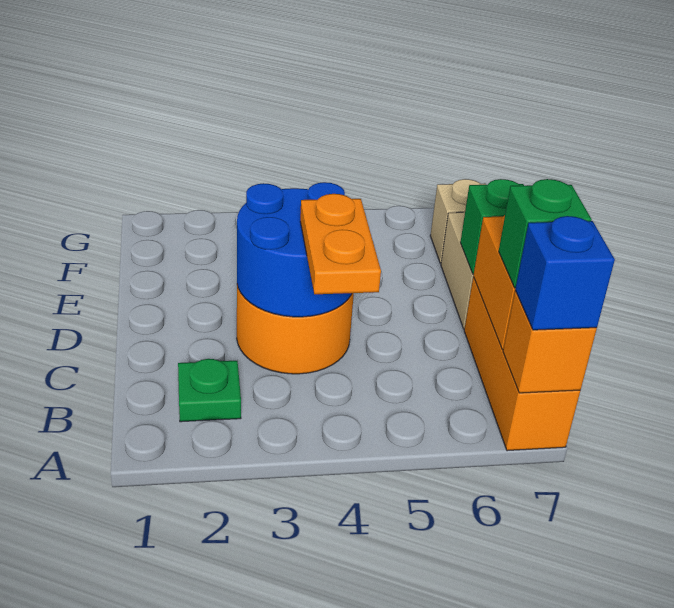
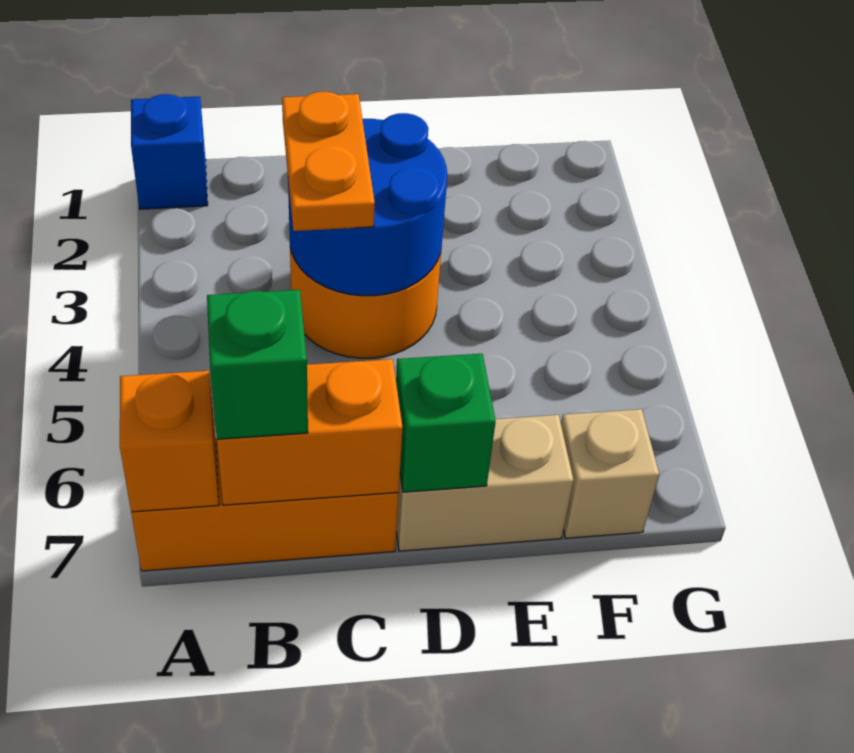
blue brick A7 level 3 -> blue brick A1 level 1
green plate B2 level 1 -> none
orange plate B4:C4 level 3 -> orange plate C3:C4 level 3

